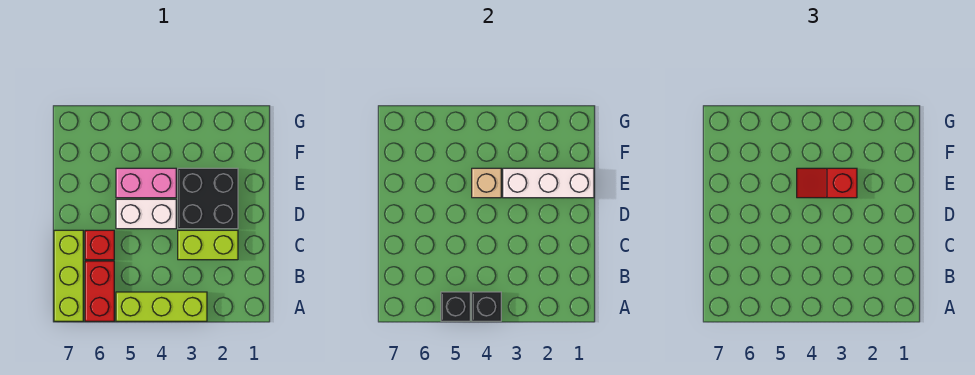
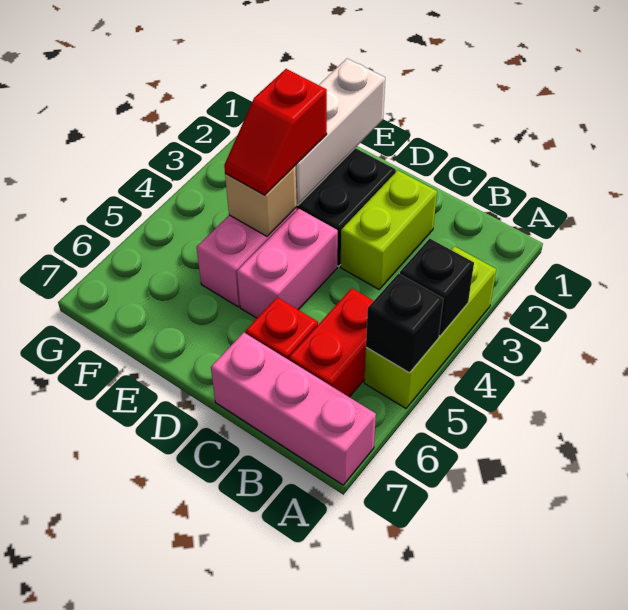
red brick A6:B6 level 1 -> red brick B5:B6 level 1
lime brick A7:C7 level 1 -> pink brick A7:C7 level 1
white brick D4:D5 level 1 -> pink brick D4:D5 level 1

